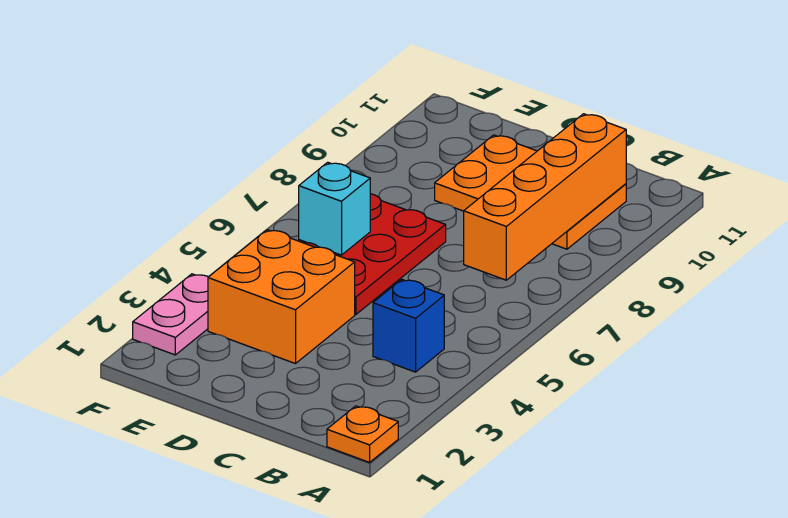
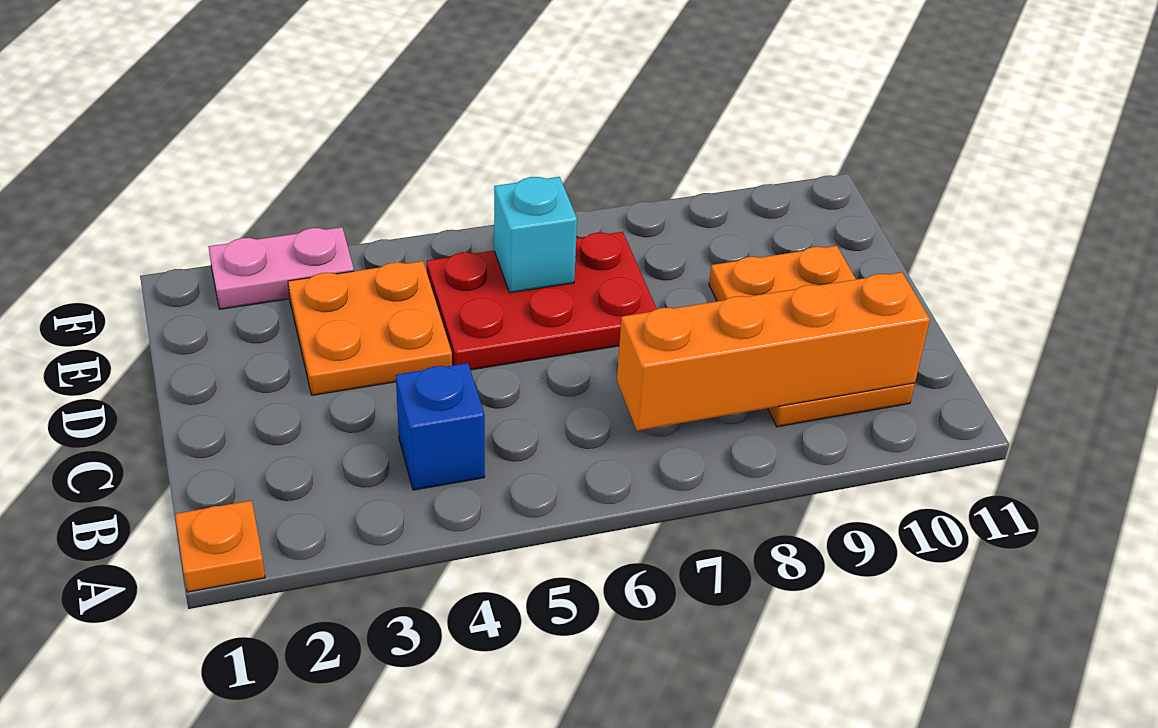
orange brick D3:E4 level 1 -> orange plate D3:E4 level 1

